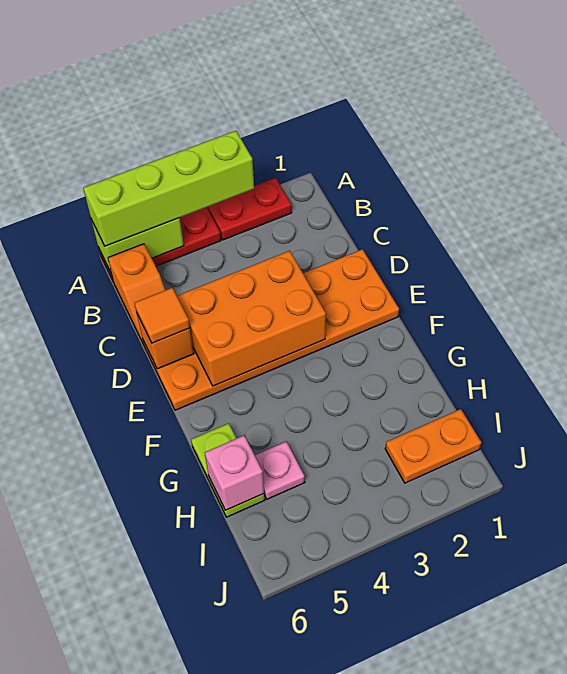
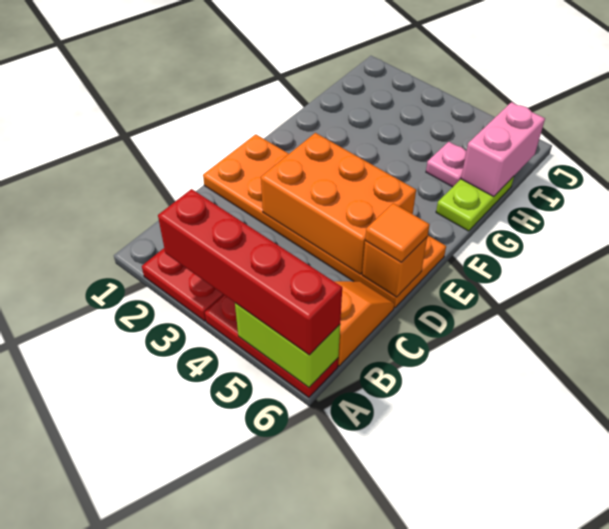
lime brick A3:A6 level 3 -> red brick A3:A6 level 3
pink brick H6 level 2 -> pink brick H6:I6 level 2
orange plate I1:I2 level 1 -> none

